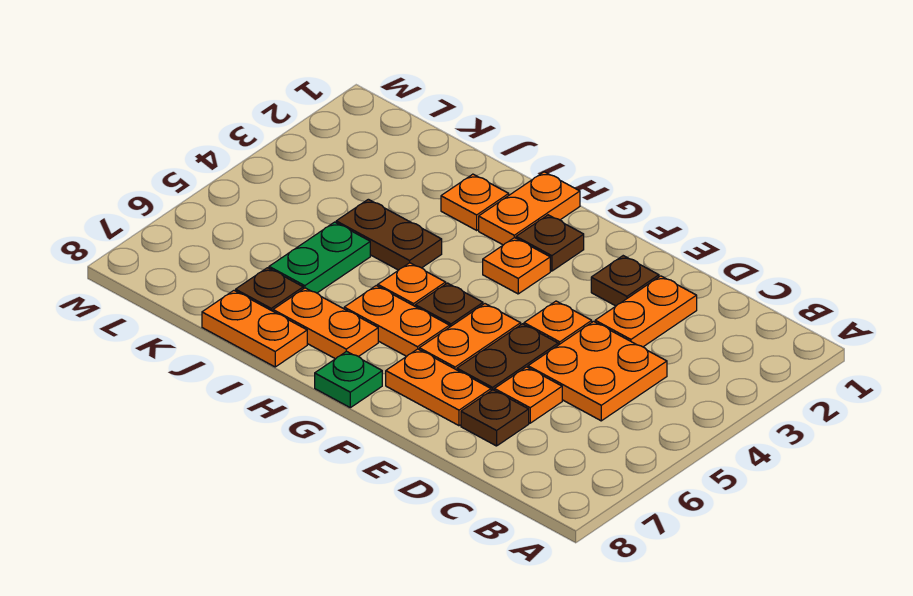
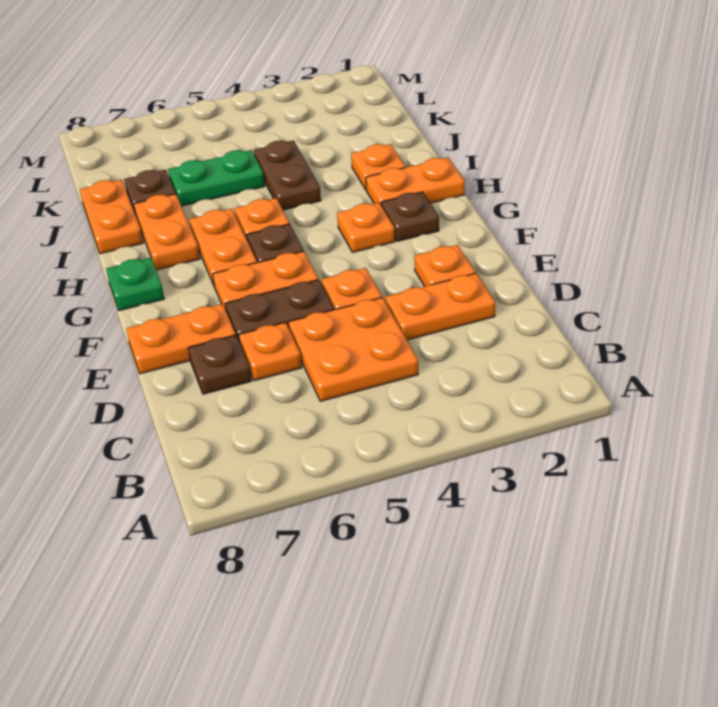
brown plate E2 level 1 -> orange plate E2 level 1
orange plate E7:F7 level 1 -> orange plate E7:E8 level 1

